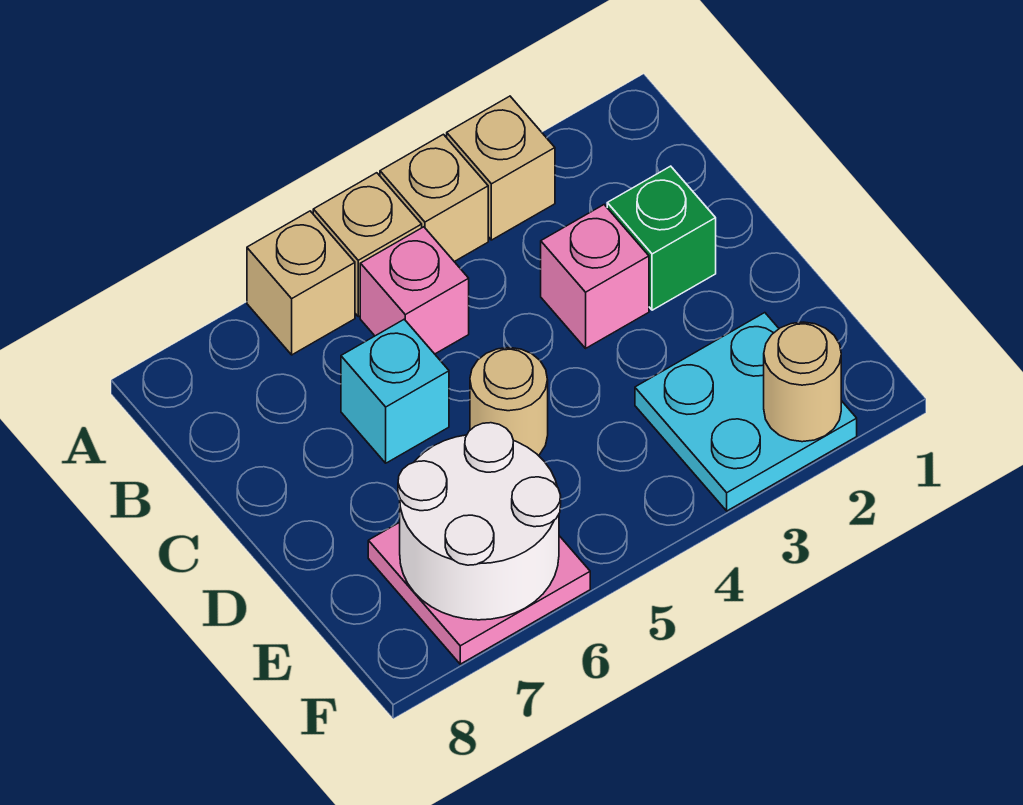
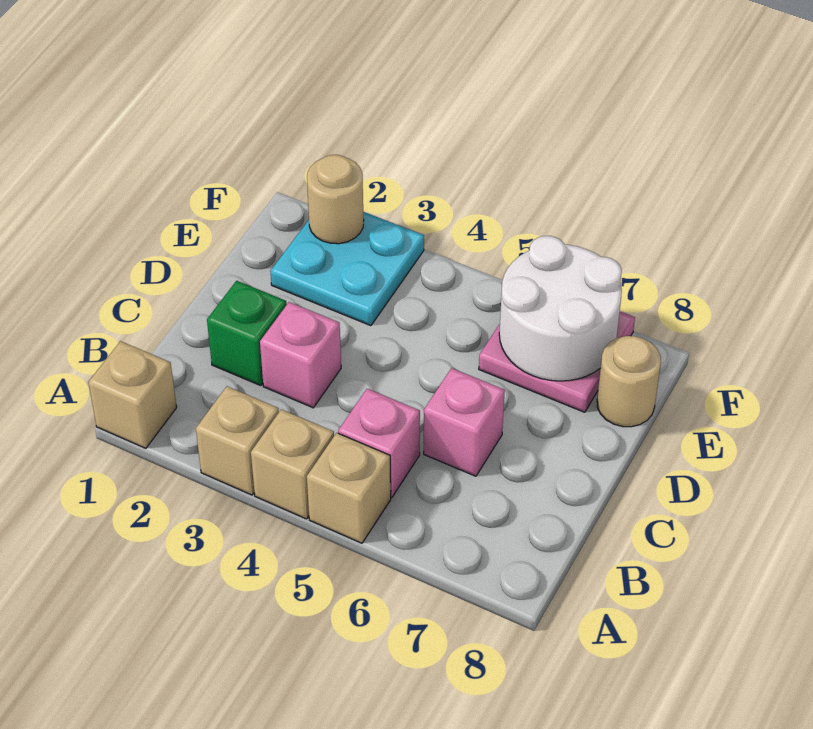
tan brick A6 level 1 -> tan brick A1 level 1
cyan brick C6 level 1 -> pink brick C6 level 1
tan round brick D5 level 1 -> tan round brick E8 level 1

